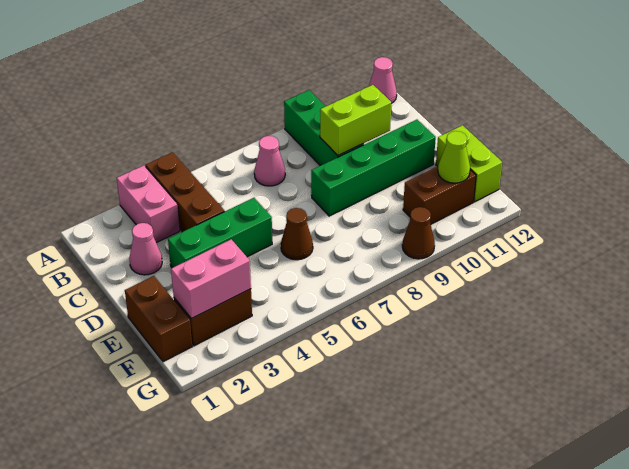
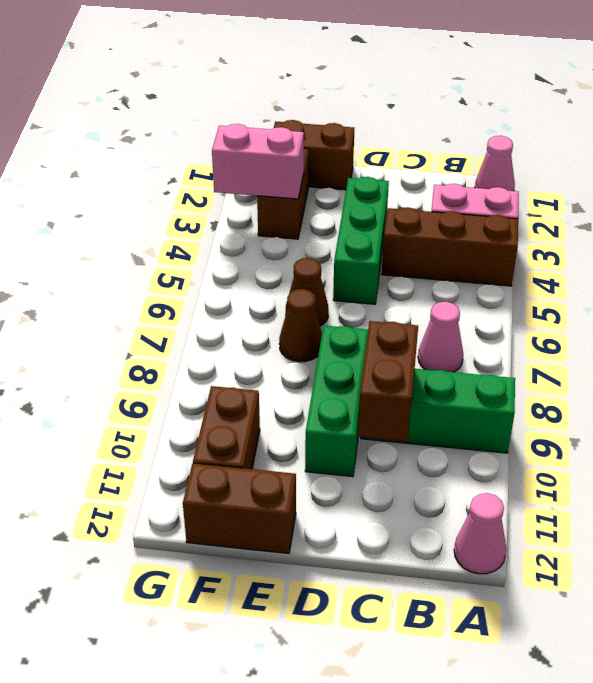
pink cone C2 level 1 -> pink cone A1 level 1
lime brick C9:C10 level 2 -> brown brick C9:C10 level 2
green brick D8:D11 level 1 -> green brick D8:D10 level 1
lime brick E12:F12 level 1 -> brown brick E12:F12 level 1
pink brick F2:F3 level 2 -> pink brick F3:G3 level 2
lime cone F11 level 2 -> none
brown cone G9 level 1 -> brown cone E7 level 1

